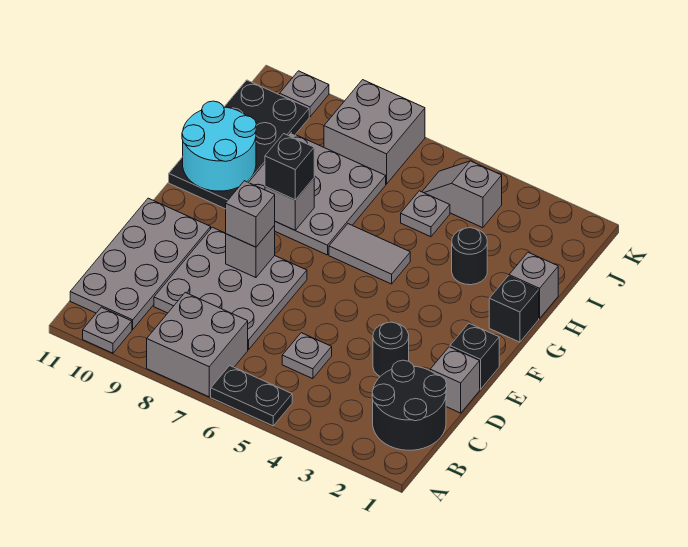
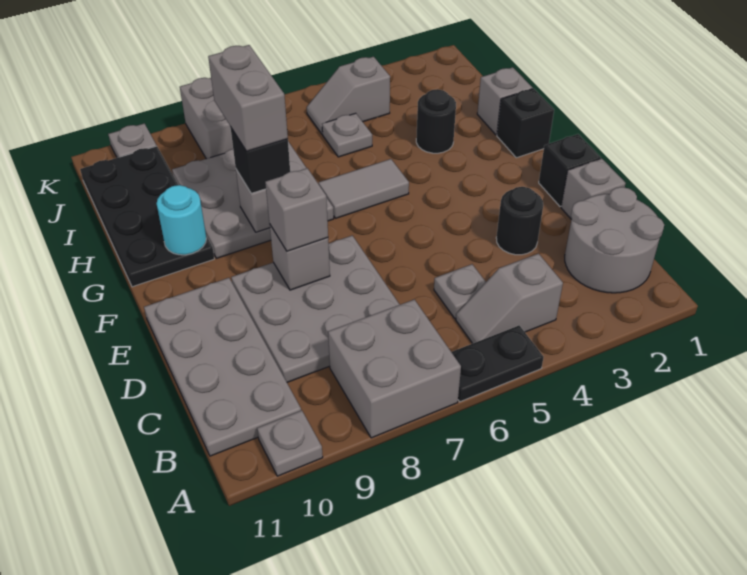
black round brick B1:C2 level 1 -> grey round brick B1:C2 level 1
none -> grey slope B4:B5 level 1 top 4
none -> grey brick G8:H8 level 4
cyan round brick G10:H11 level 2 -> cyan round brick G10 level 2

